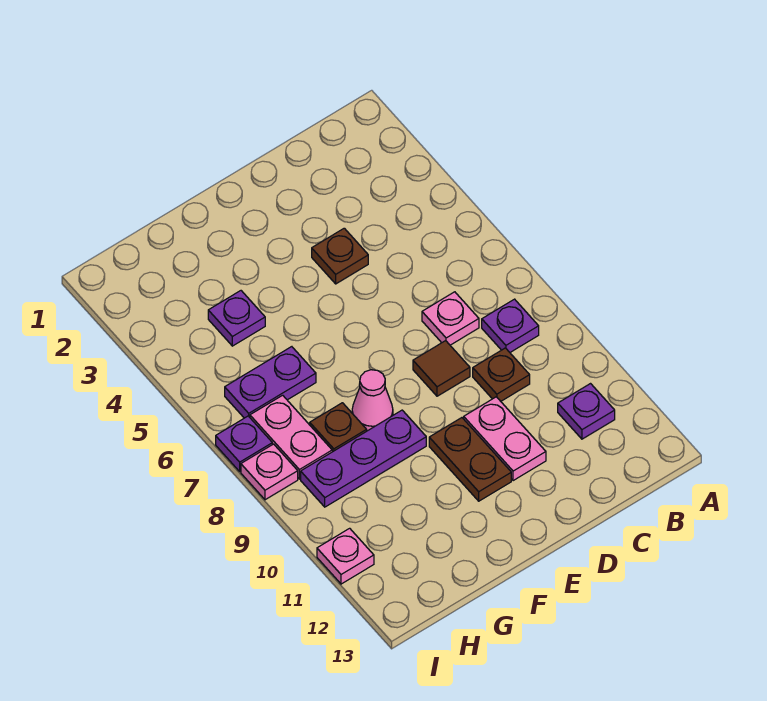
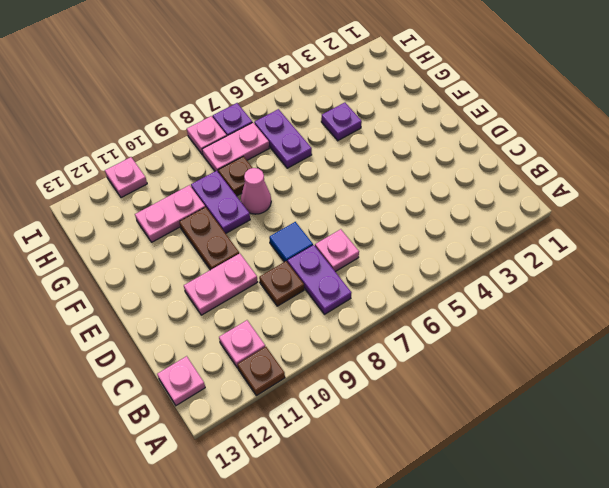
purple plate B8 level 1 -> purple plate B8:C8 level 1
purple plate B11 level 1 -> pink plate B11 level 1
none -> pink plate B13 level 1
brown plate D4 level 1 -> brown plate A11 level 1
brown tile D8 level 1 -> blue tile D8 level 1
brown plate E10:E11 level 1 -> brown plate E10:F10 level 1
purple plate F9:H9 level 1 -> purple plate F9:G9 level 1
none -> pink plate G10:G11 level 1

